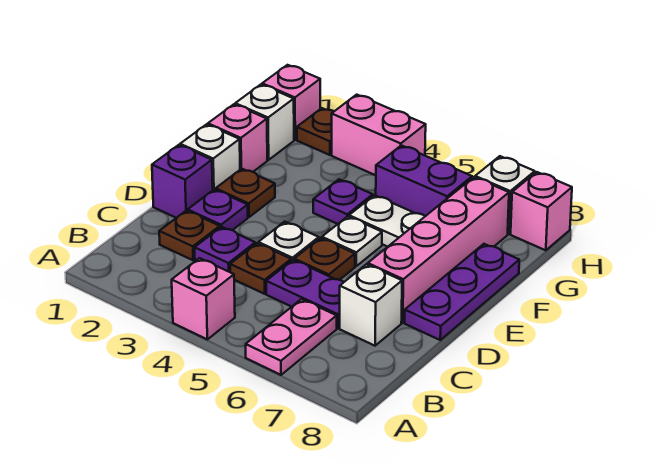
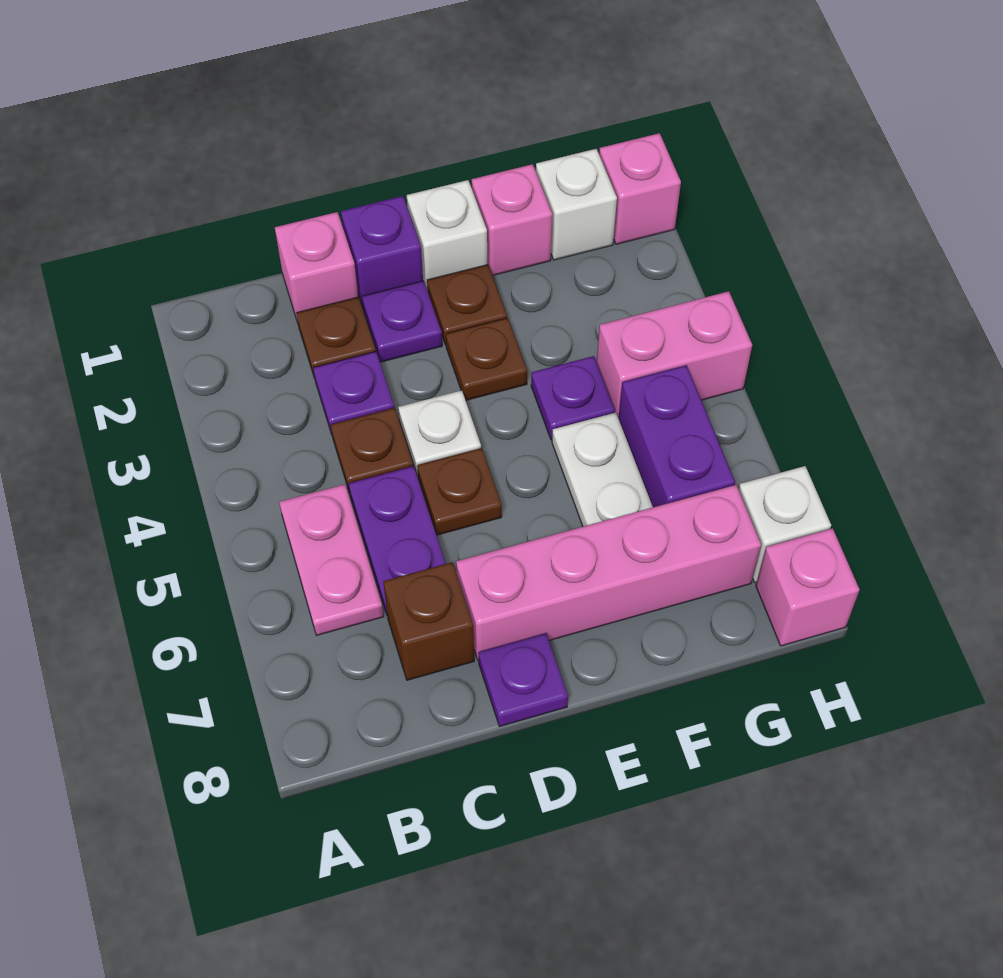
pink brick A4 level 1 -> pink brick C1 level 1
pink plate A6:B6 level 1 -> pink plate B5:B6 level 1
white brick C7 level 1 -> brown brick C7 level 1
purple plate D8:F8 level 1 -> purple plate D8 level 1
white plate E5 level 1 -> none
brown plate H2 level 1 -> brown plate E3 level 1
pink brick H3:H4 level 1 -> pink brick G4:H4 level 1

